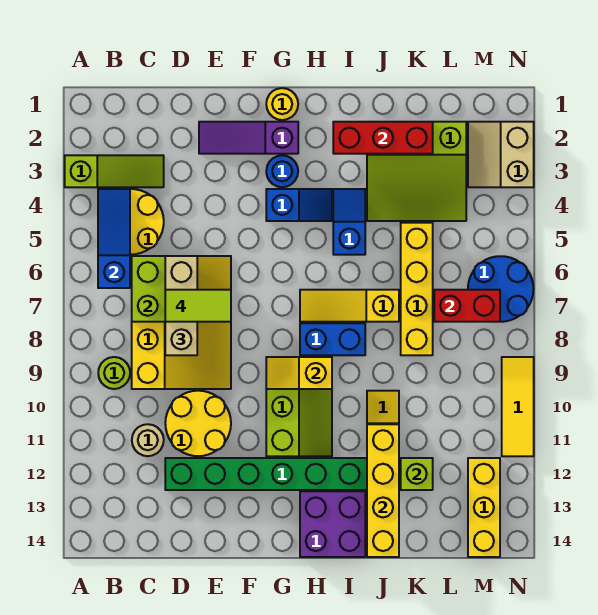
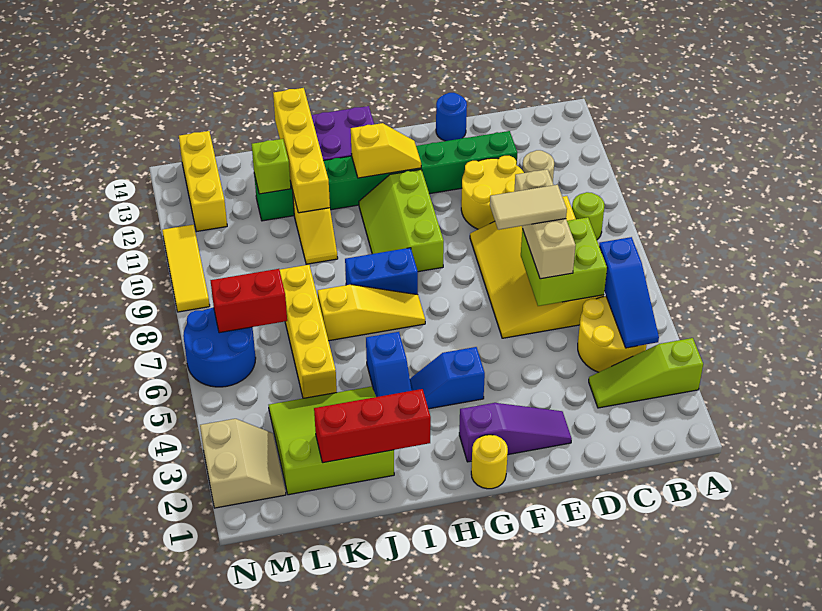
lime tile D7:E7 level 4 -> tan tile D7:E7 level 4
blue round brick G3 level 1 -> blue round brick E14 level 1
yellow slope G9:H9 level 2 top H -> yellow slope G12:H12 level 2 top H

